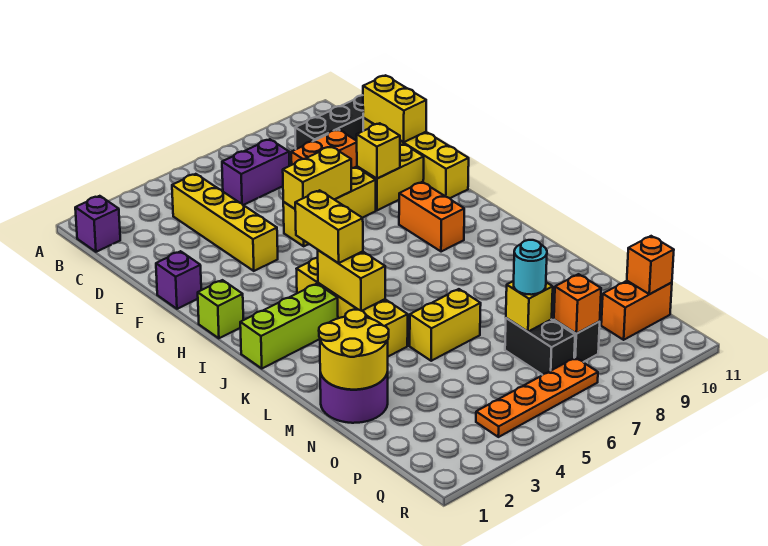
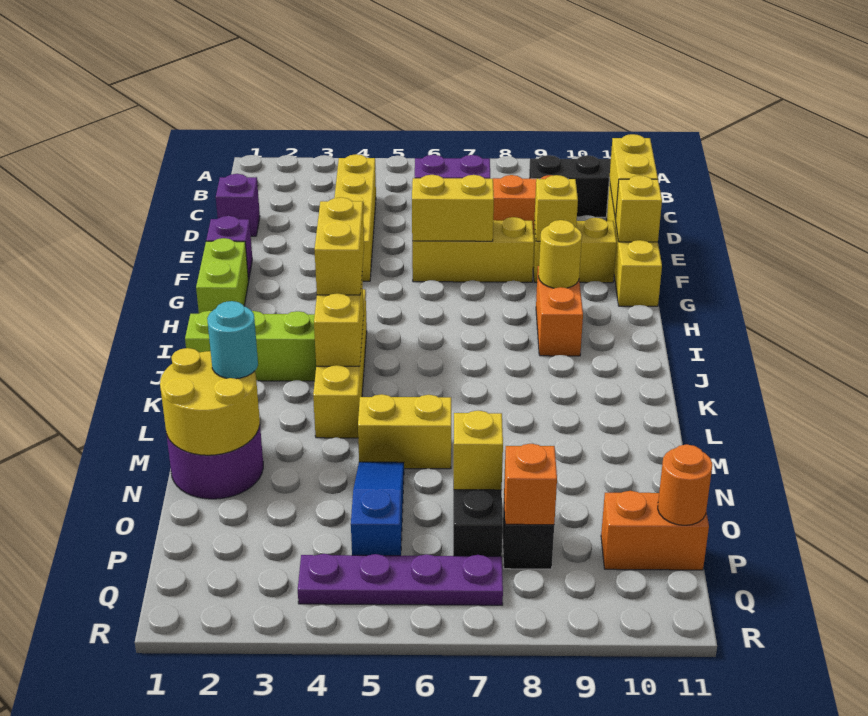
purple brick B1 level 1 -> purple brick D1 level 1
none -> yellow brick F11 level 2
lime brick H1 level 1 -> lime brick G1:H1 level 1
none -> yellow round brick H9 level 2
none -> blue slope N5:P5 level 1 top P
cyan round brick O7 level 3 -> cyan round brick M2 level 3
orange brick P11 level 2 -> orange round brick P11 level 2
orange plate Q4:Q7 level 1 -> purple plate Q4:Q7 level 1

